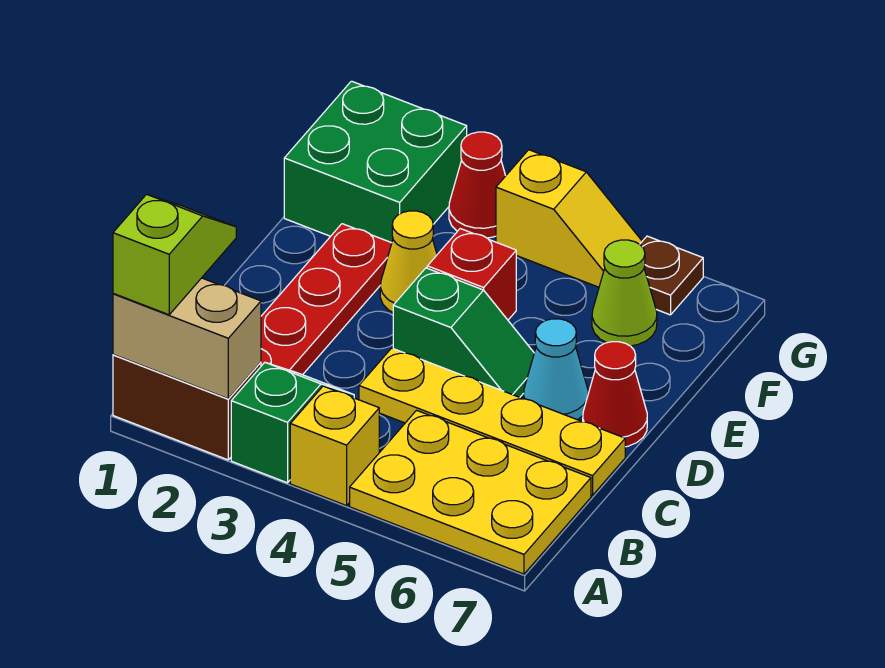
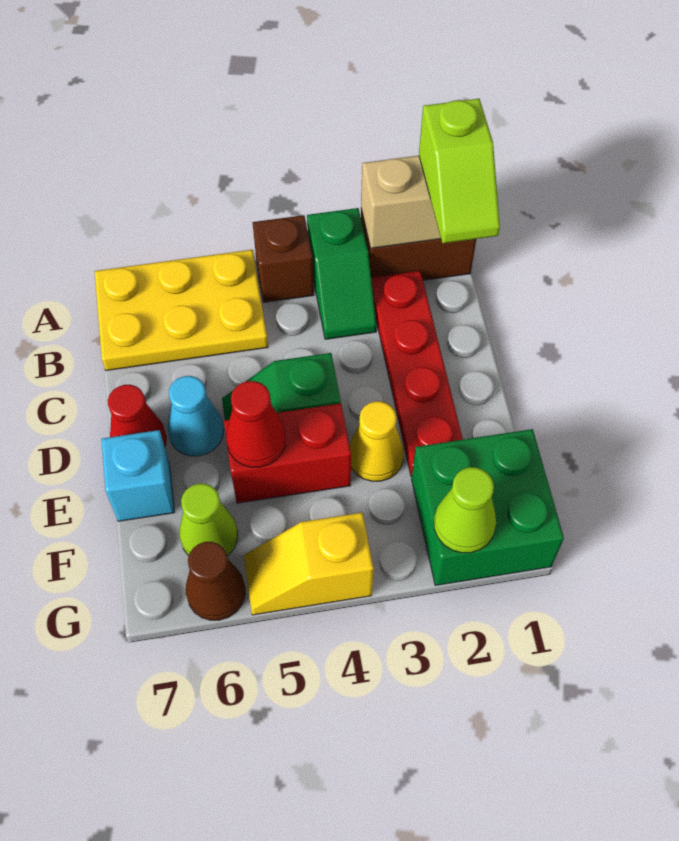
yellow brick A4 level 1 -> brown brick A4 level 1
yellow plate C4:C7 level 1 -> none
red brick E4 level 1 -> red brick E4:E5 level 1
none -> cyan brick E7 level 1
none -> lime cone G2 level 2
red cone G3 level 1 -> red cone E5 level 2
brown plate G6 level 1 -> brown cone G6 level 1

